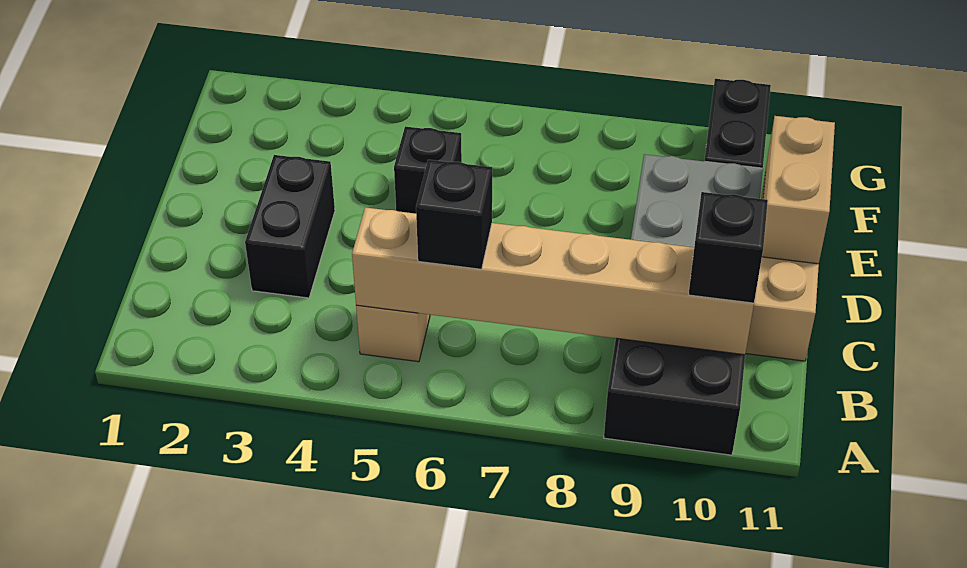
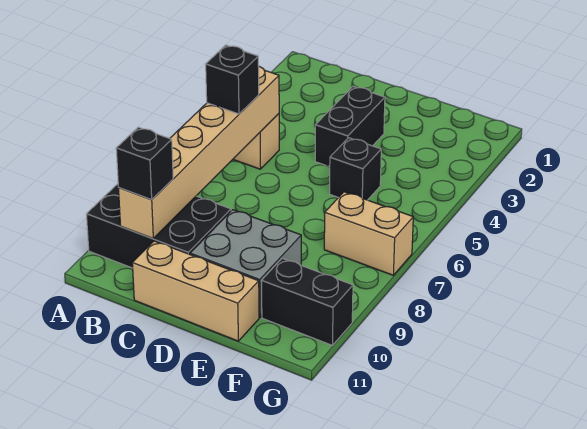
black brick C3:D3 level 1 -> black brick D3:D4 level 1
tan brick D11:E11 level 2 -> tan brick F7:G7 level 1

